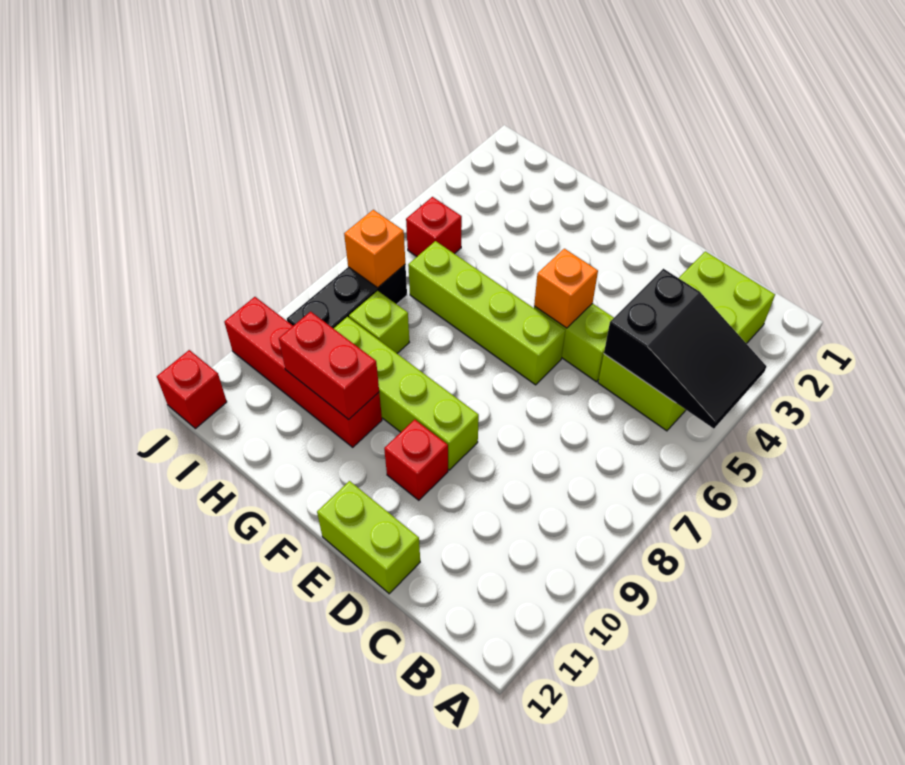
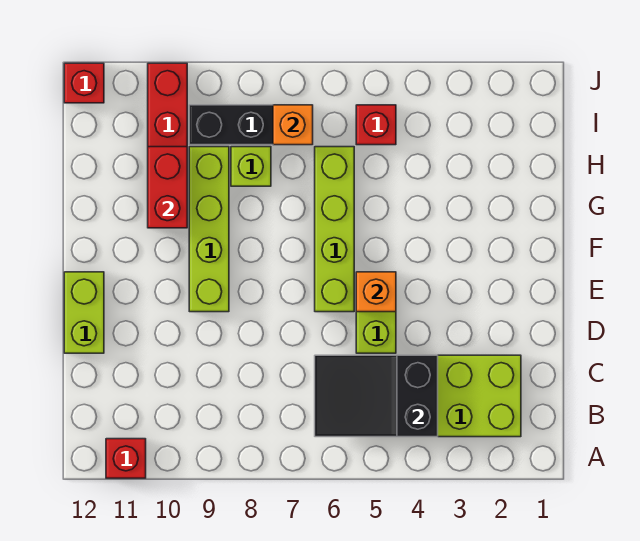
black slope A4:C5 level 2 top C -> black slope B4:C6 level 2 top 4
red brick E10 level 1 -> red brick A11 level 1

